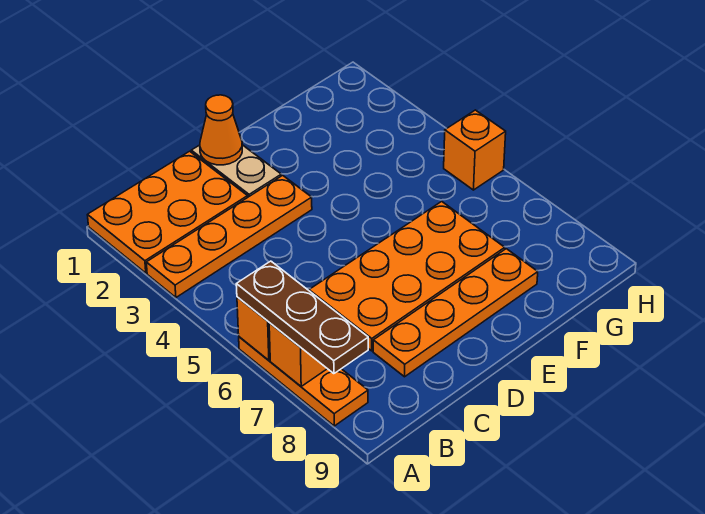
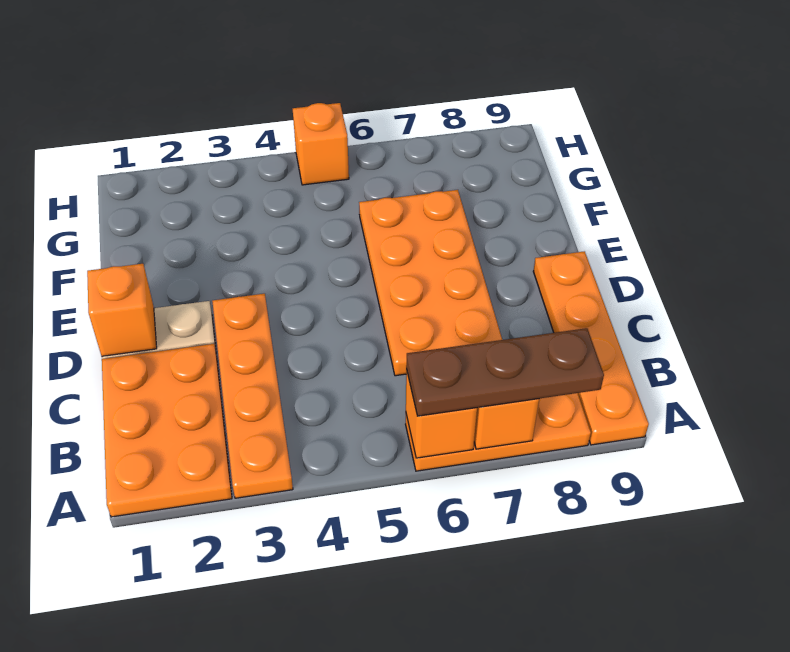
orange plate C8:F8 level 1 -> orange plate A9:D9 level 1
orange cone D1 level 2 -> orange brick D1 level 2

